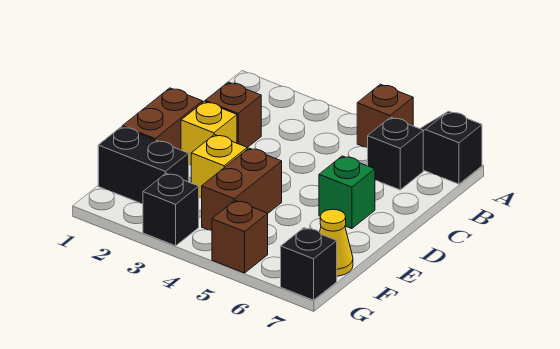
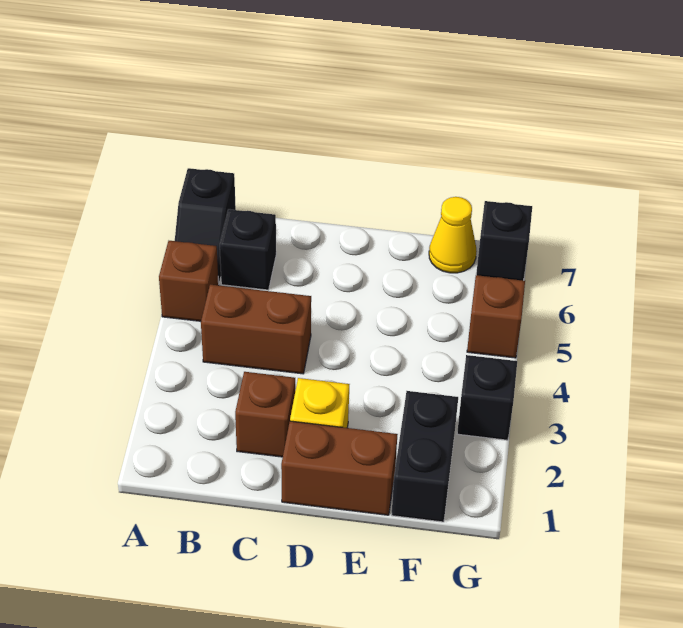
green brick D6 level 1 -> none
yellow brick E3 level 1 -> none
brown brick E4:F4 level 1 -> brown brick B4:C4 level 1

